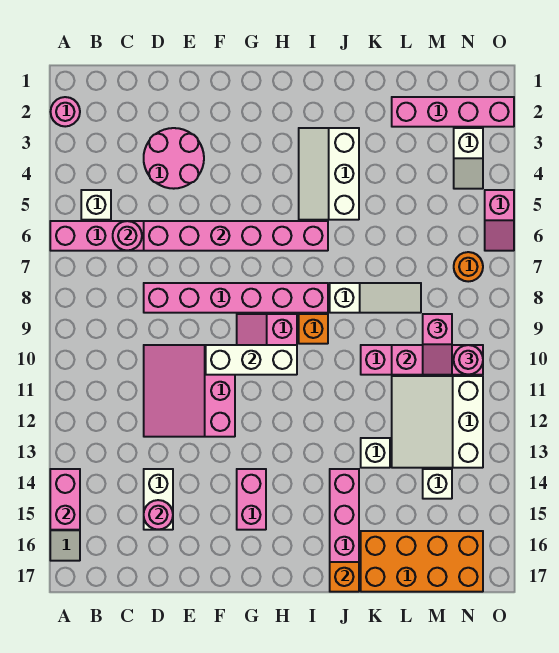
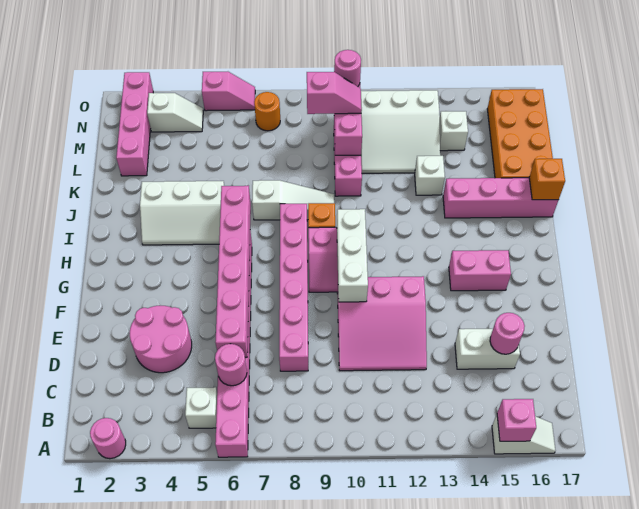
pink brick A14:A15 level 2 -> pink brick A15 level 2
white slope J8:L8 level 1 top J -> white slope J7:J9 level 1 top 7

